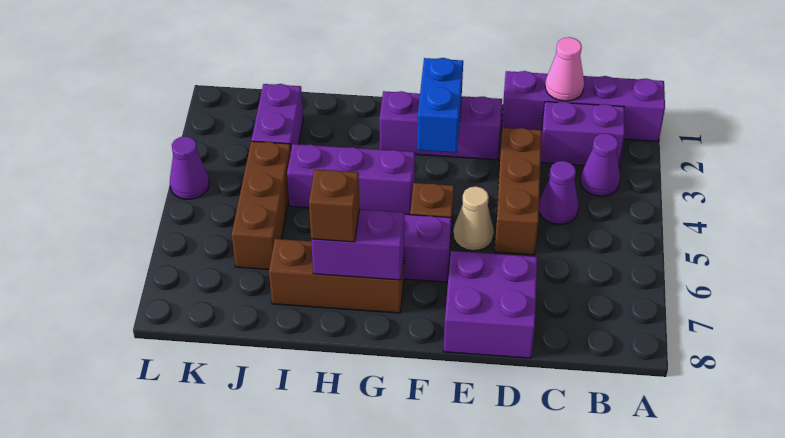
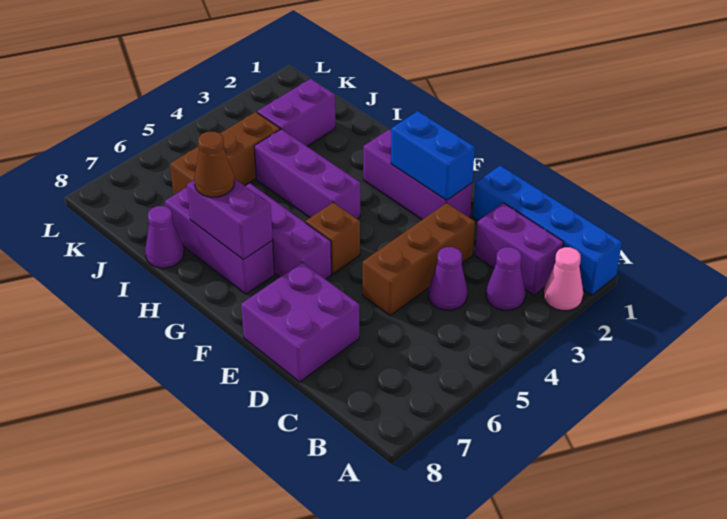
purple brick A1:D1 level 1 -> blue brick A1:D1 level 1
pink cone C1 level 2 -> pink cone A2 level 1
tan cone E5 level 1 -> none
blue brick F2:F3 level 2 -> blue brick E2:F2 level 2
brown brick G7:I7 level 1 -> purple brick G7:I7 level 1
brown brick H7 level 3 -> brown cone H7 level 3
purple cone L4 level 1 -> purple cone I8 level 1

